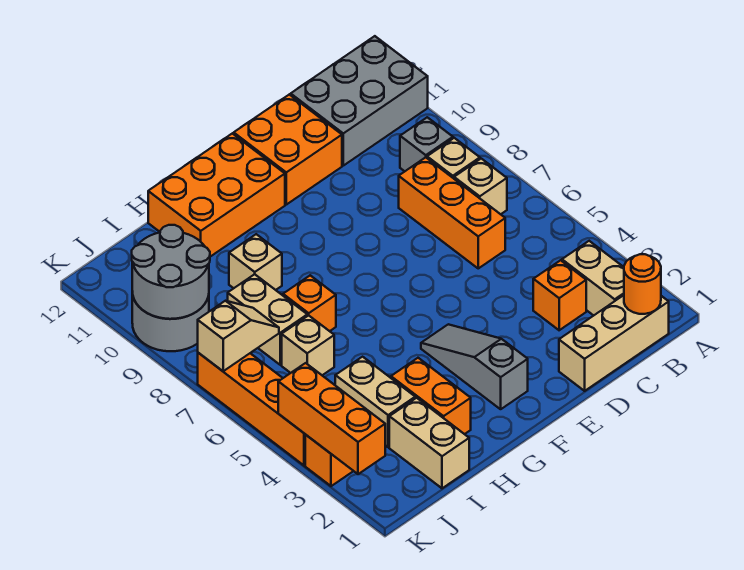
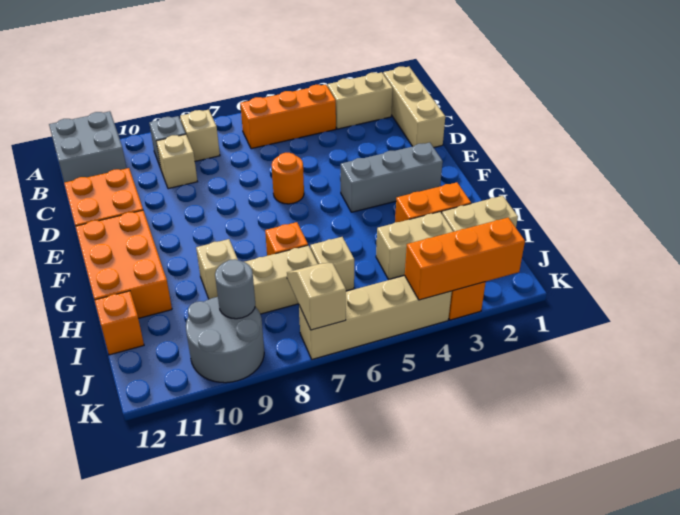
grey brick A11:C12 level 1 -> grey brick A11:B12 level 1
orange round brick B1 level 2 -> orange round brick E6 level 1
tan brick B7 level 1 -> tan brick C9 level 1
orange brick C3 level 1 -> orange brick I12 level 1
orange brick C6:C8 level 1 -> orange brick B4:B6 level 1
grey slope F2:F4 level 1 top 2 -> grey brick F2:F4 level 1
grey round brick J9:K10 level 2 -> grey round brick J9 level 2
orange brick K4:K7 level 1 -> tan brick K4:K7 level 1

